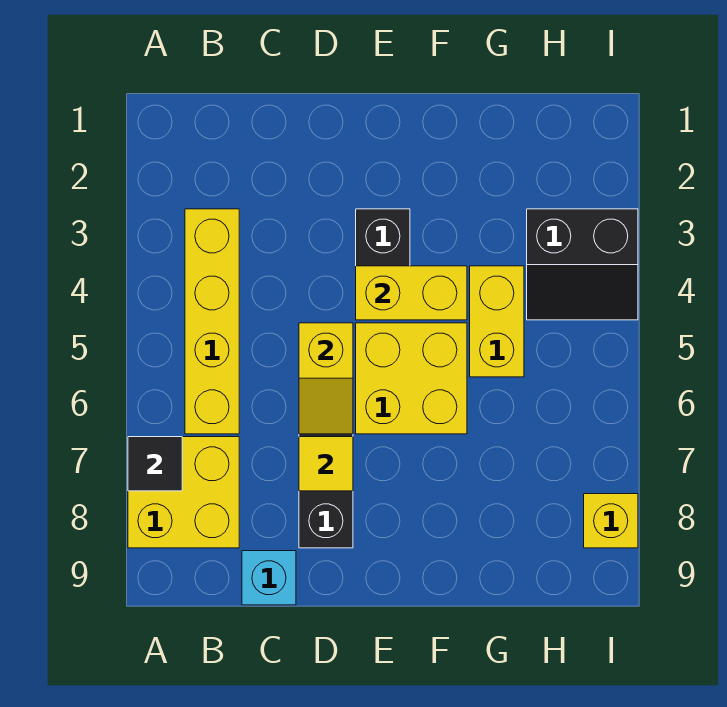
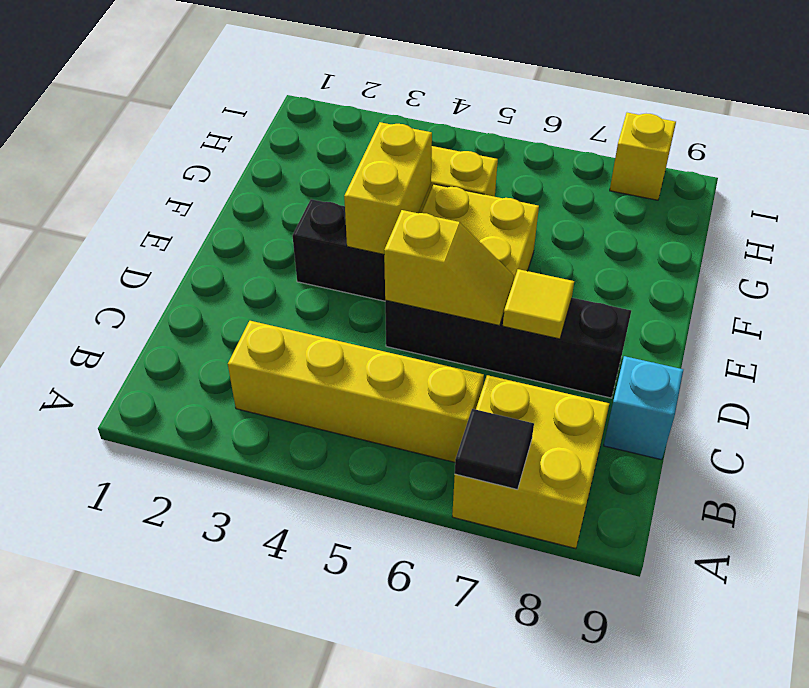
black slope H3:I4 level 1 top 3 -> none

